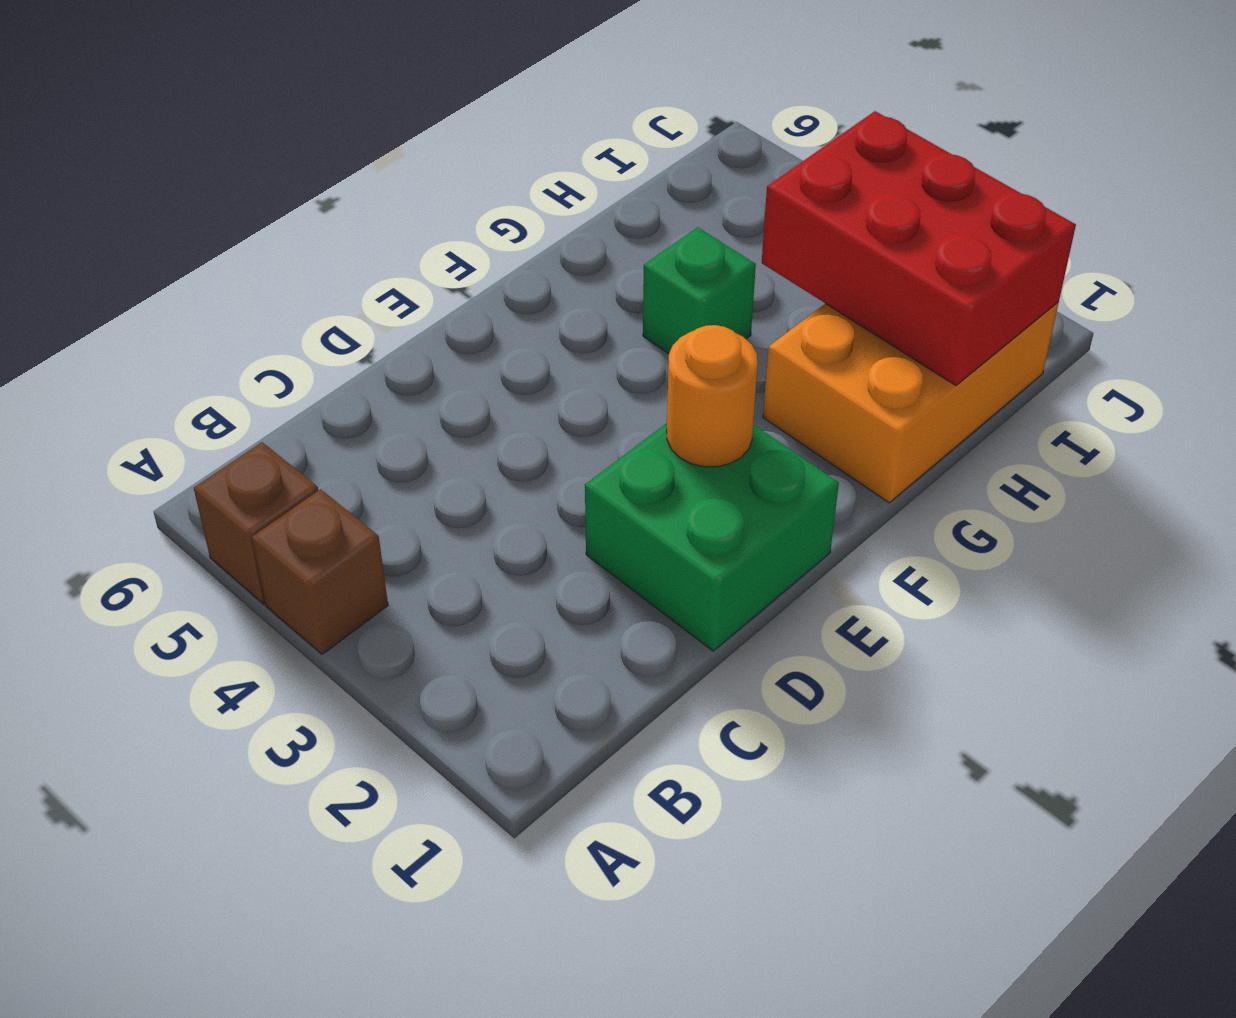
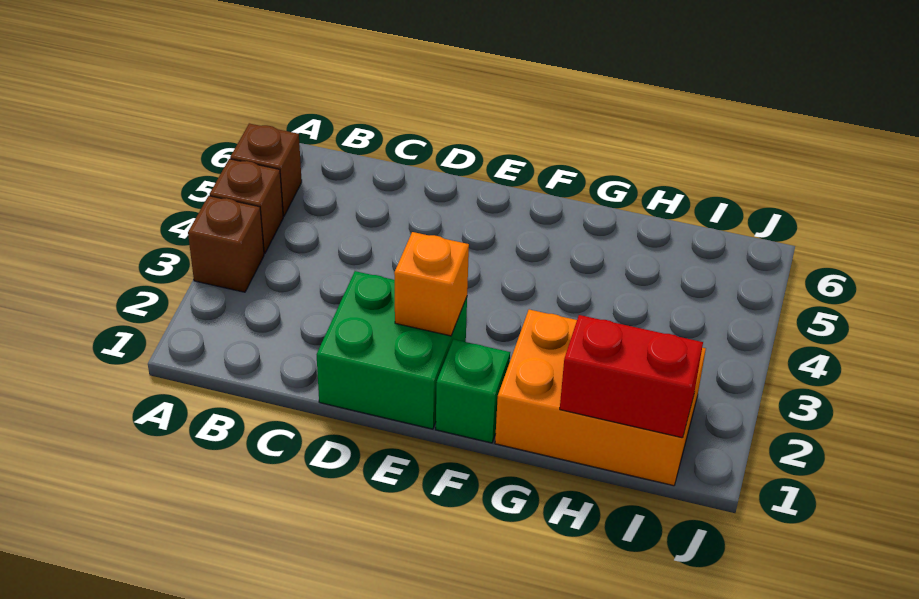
none -> brown brick A3 level 1
orange round brick E2 level 2 -> orange brick E2 level 2
green brick G4 level 1 -> green brick F1 level 1
red brick H1:I3 level 2 -> red brick H1:I1 level 2

